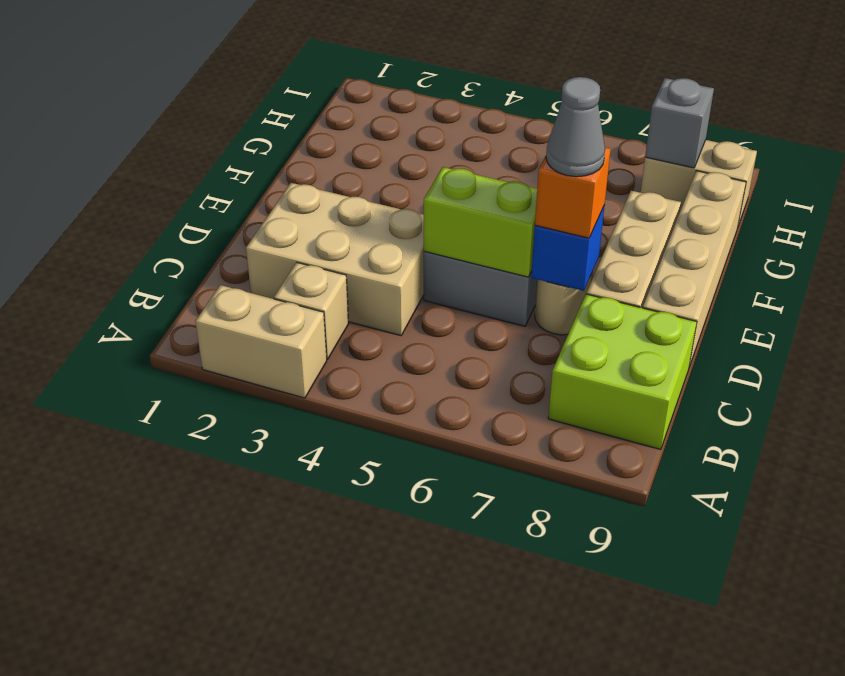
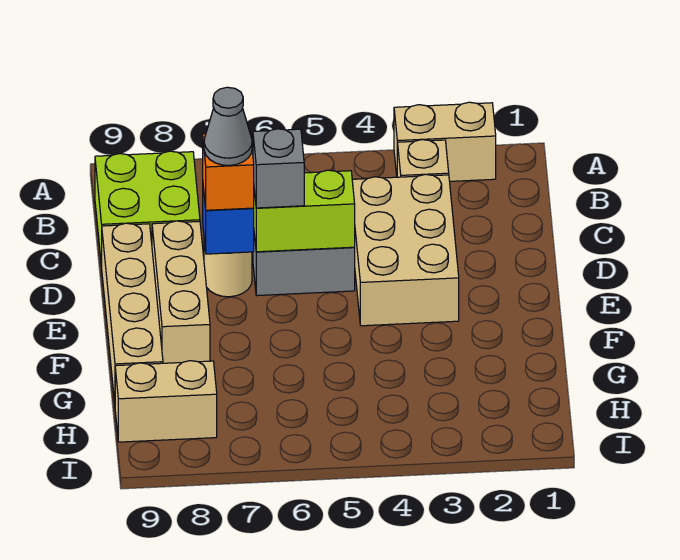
tan brick C2:D4 level 1 -> tan brick C3:E4 level 1
grey brick H8 level 2 -> grey brick D6 level 3

